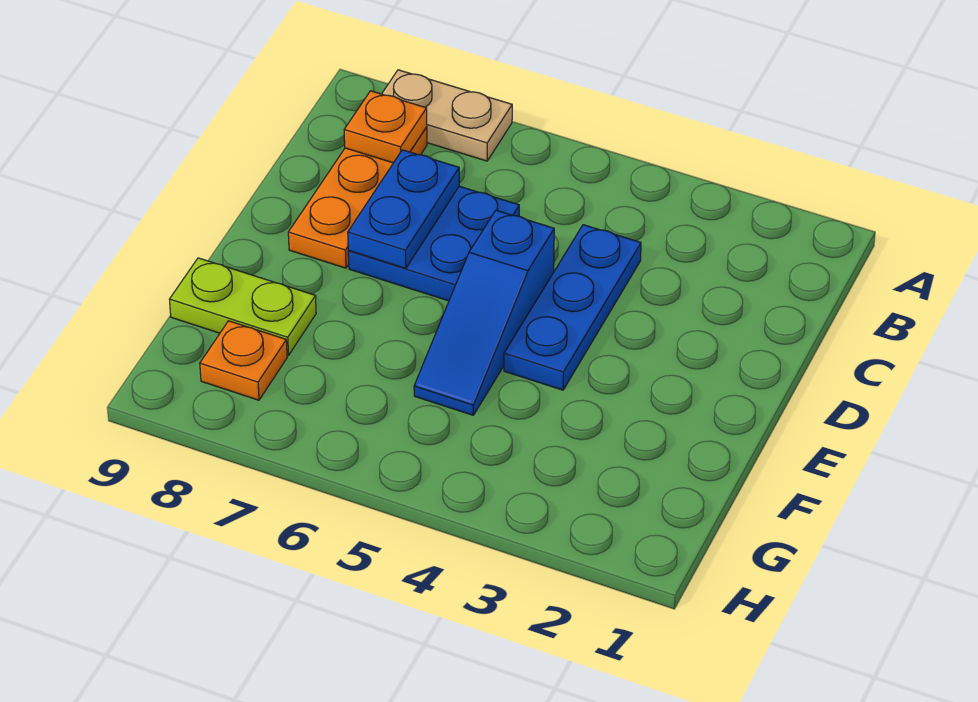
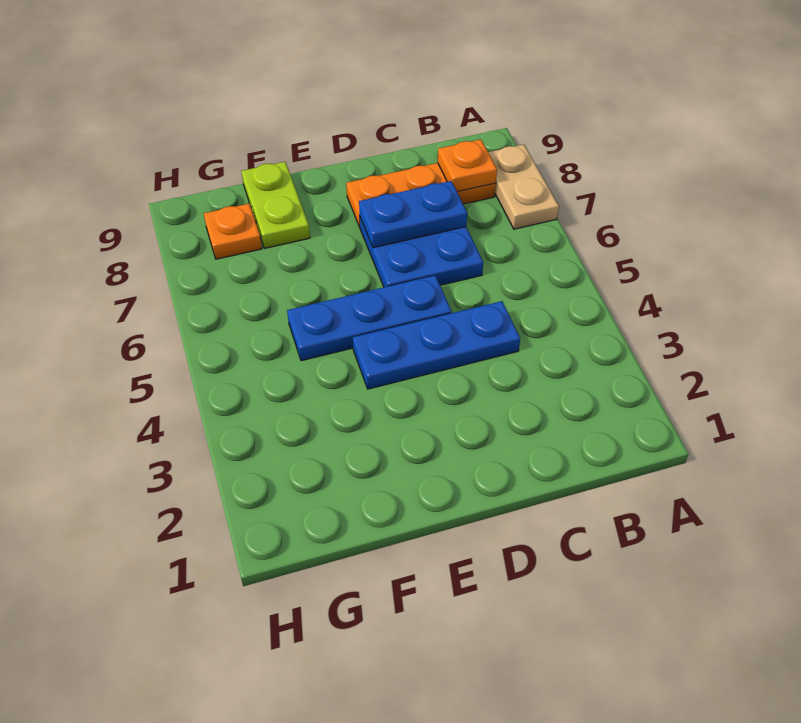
blue slope D5:F5 level 1 top D -> blue plate D5:F5 level 1

